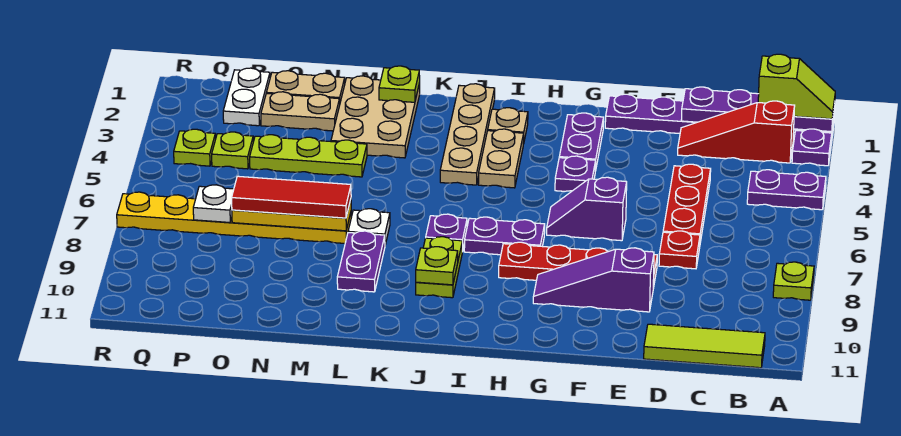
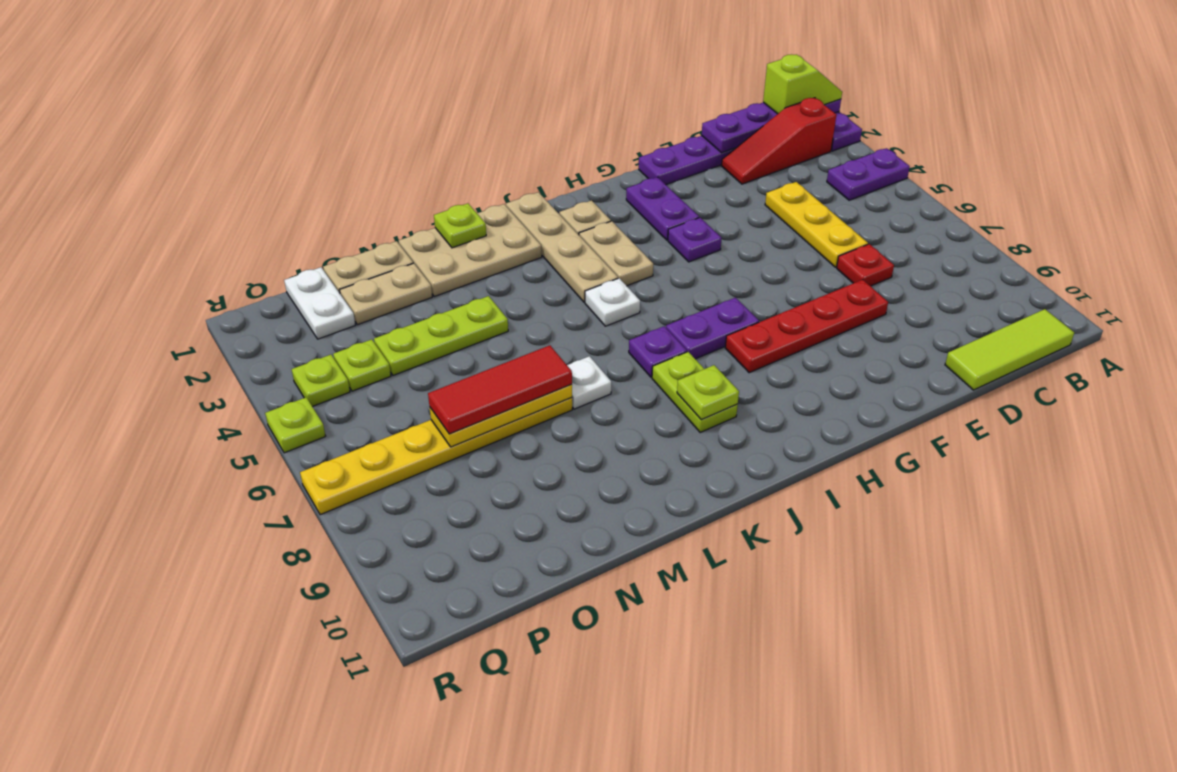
lime plate A8 level 1 -> lime plate R5 level 1
red plate D4:D6 level 1 -> yellow plate D4:D6 level 1
purple slope E9:G9 level 1 top E -> none
purple slope F6:G6 level 1 top F -> none
tan plate L1:M3 level 1 -> tan plate K1:M2 level 1
purple plate L8:L9 level 1 -> none
white plate P7 level 2 -> white plate J5 level 1

